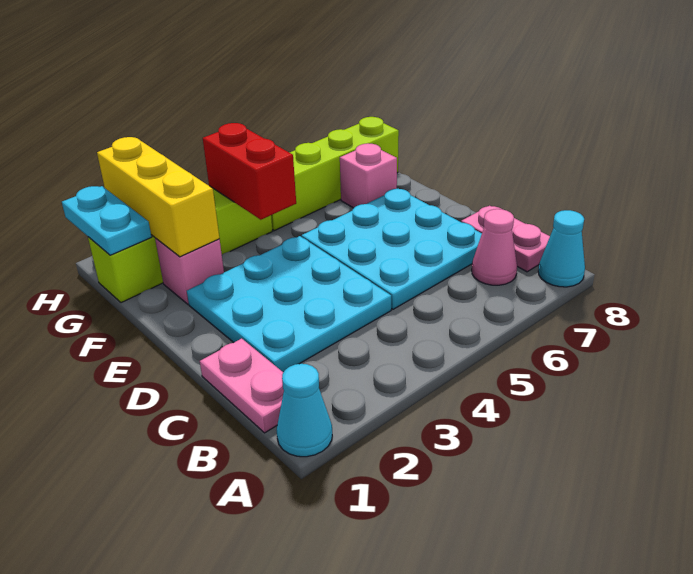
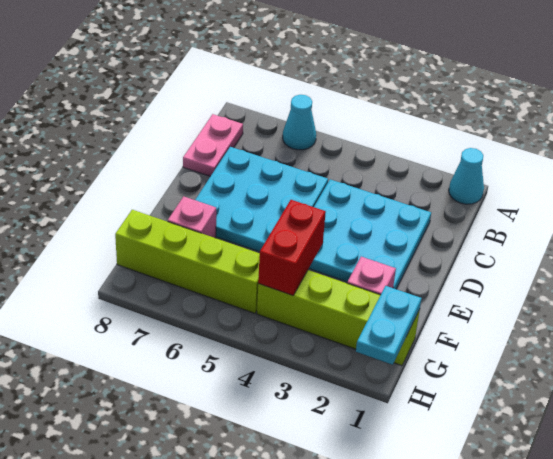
cyan cone A8 level 1 -> cyan cone A6 level 1
pink plate B1:C1 level 1 -> none
pink cone B7 level 1 -> none
yellow brick F2:H2 level 2 -> none

